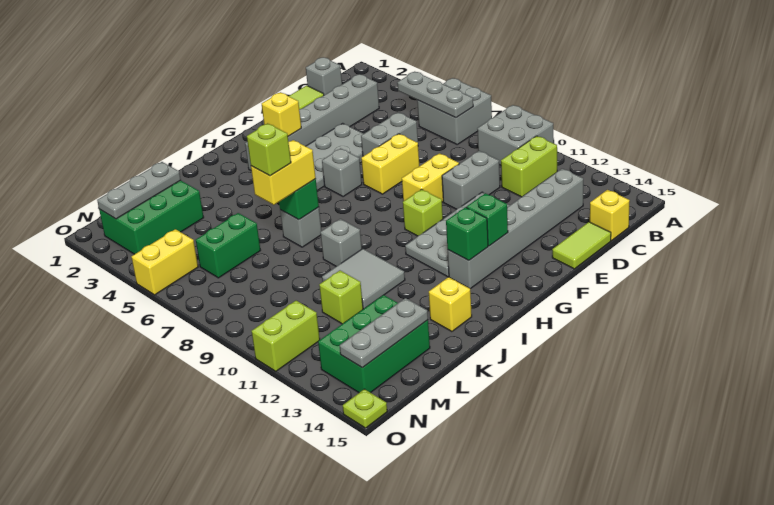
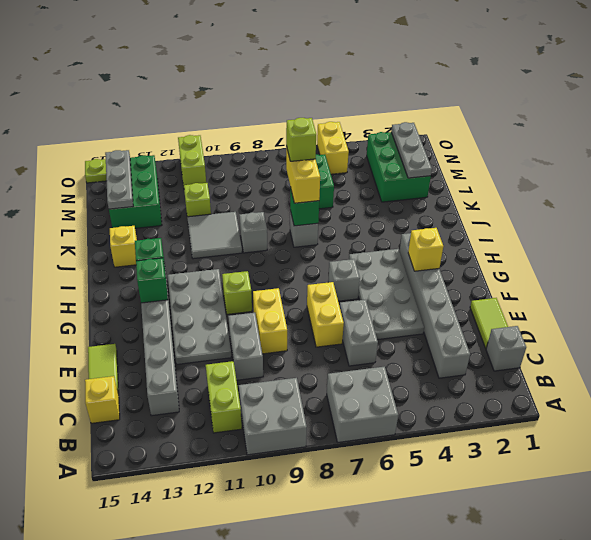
grey plate B5:B7 level 2 -> none

